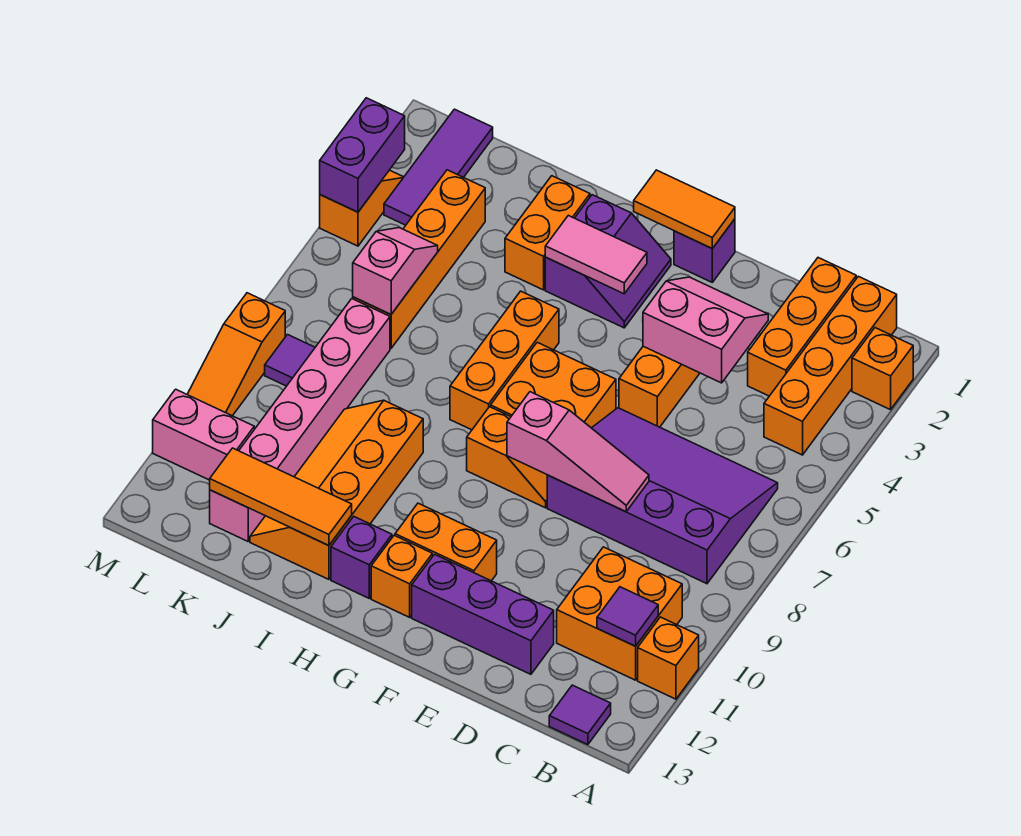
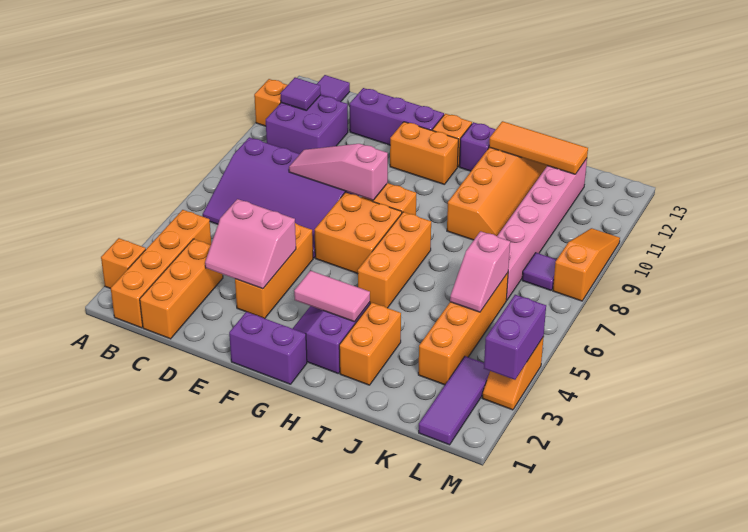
orange brick B10:C11 level 1 -> purple brick B10:C11 level 1
purple brick F1 level 1 -> purple brick F1:G1 level 1
orange tile F1:G1 level 2 -> none
pink brick L11:M11 level 1 -> none

